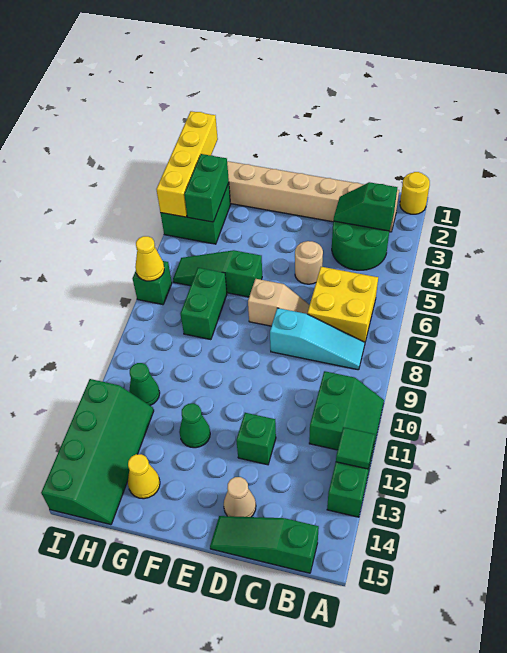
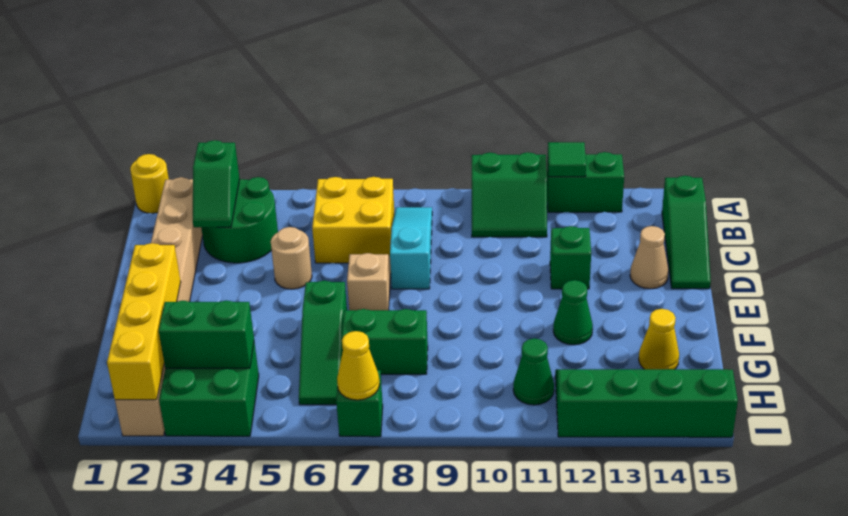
green slope A10:B11 level 1 top B -> green slope A10:B11 level 1 top A
yellow brick I1:I4 level 2 -> yellow brick F2:I2 level 2

